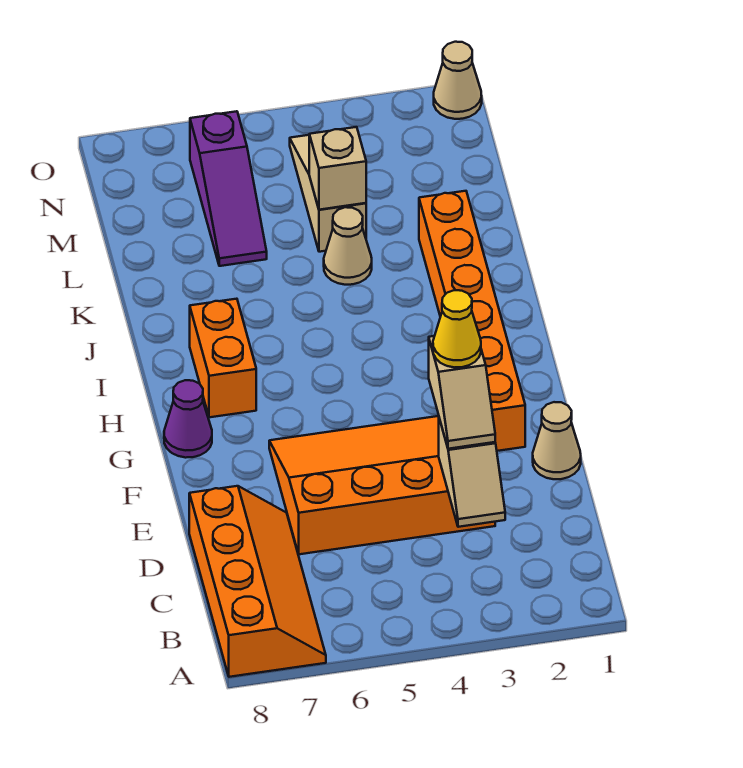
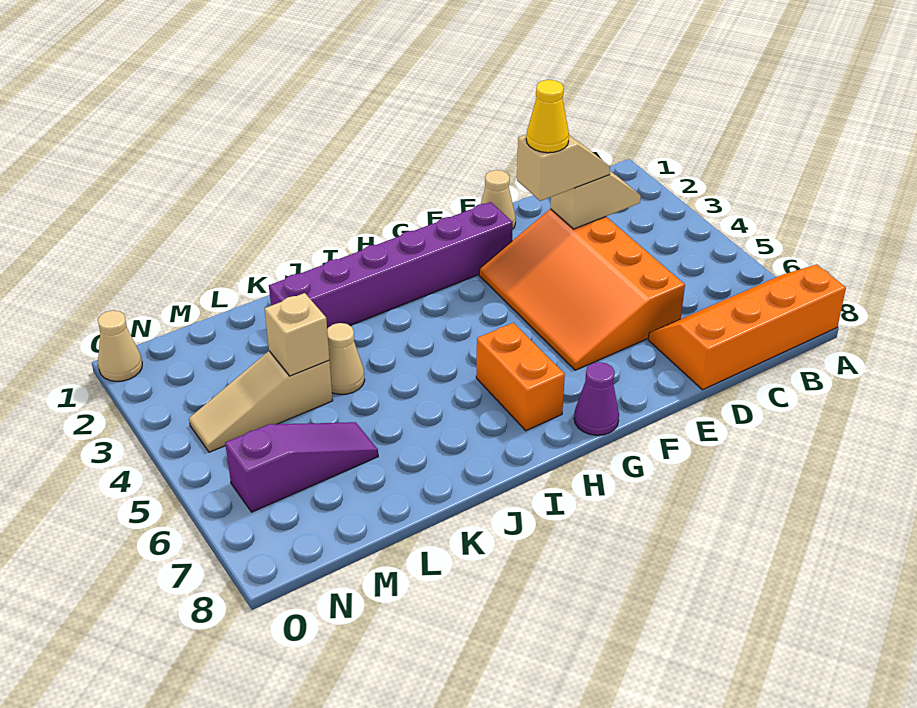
orange brick F2:K2 level 1 -> purple brick F2:K2 level 1
orange brick H7:I7 level 1 -> orange brick H6:H7 level 1

